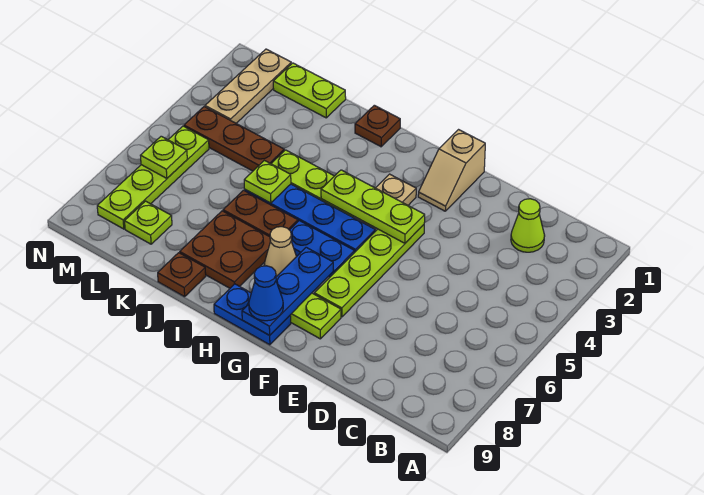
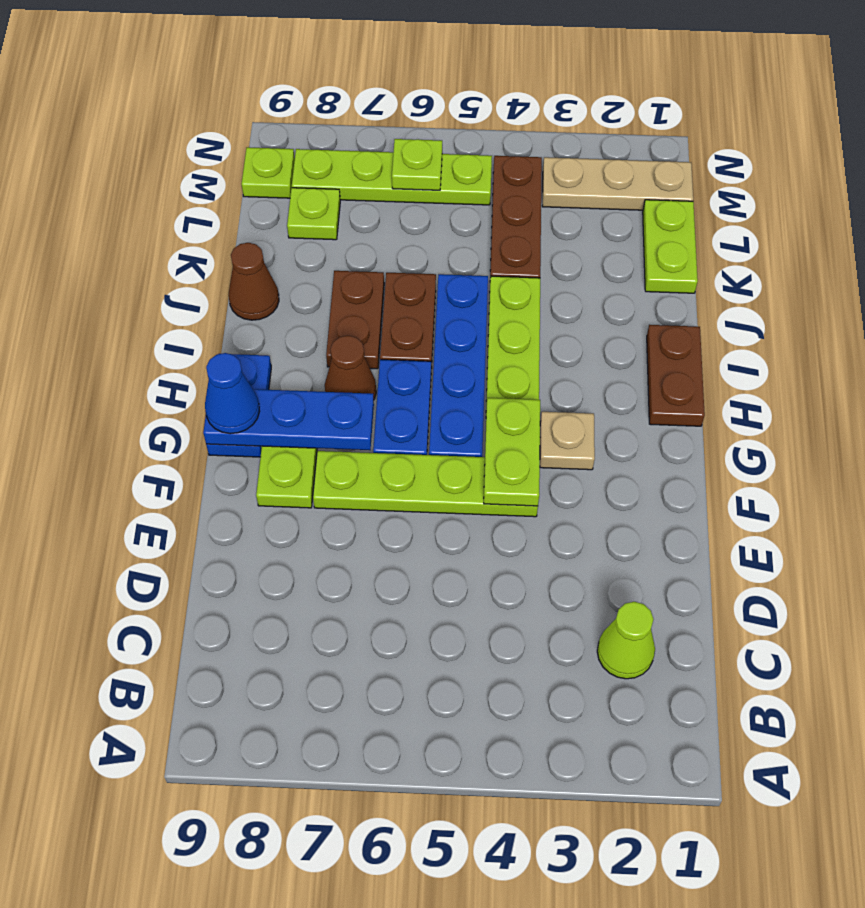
tan slope F1:F2 level 1 top 1 -> none
lime plate F4:H4 level 2 -> lime plate F4:G4 level 2
tan cone H7 level 1 -> brown cone H7 level 1
brown plate I1 level 1 -> brown plate H1:I1 level 1
brown plate I7:J8 level 1 -> brown plate I7:J7 level 1
lime plate J5 level 2 -> lime plate M9 level 1
brown plate J9 level 1 -> brown cone J9 level 1

